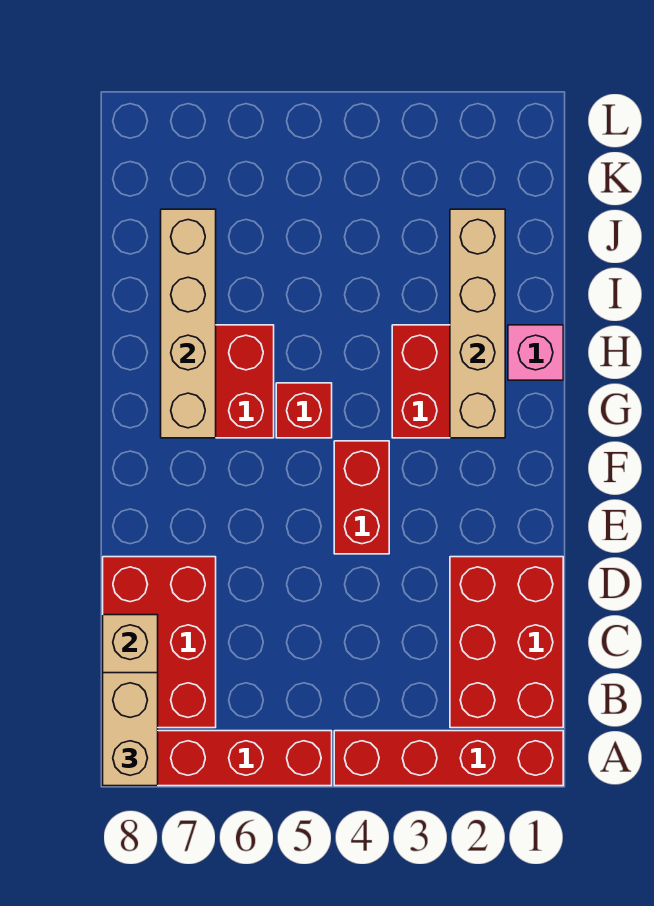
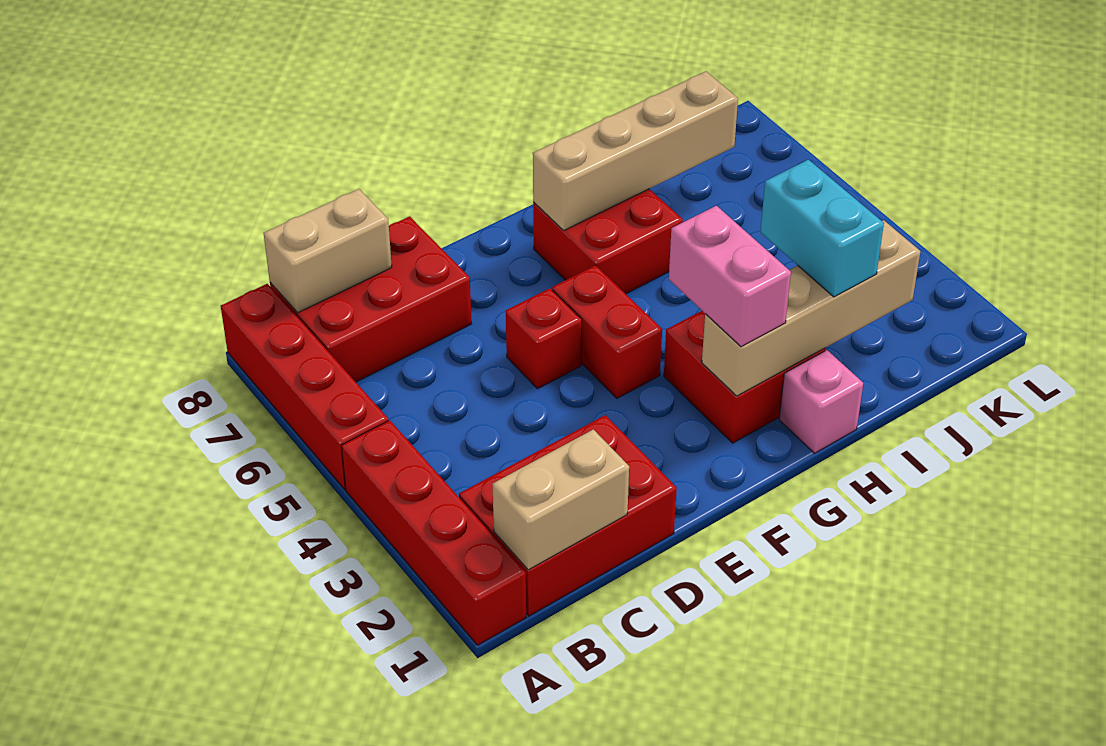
tan brick A8:B8 level 3 -> tan brick B1:C1 level 2
red brick E4:F4 level 1 -> red brick F4:F5 level 1
none -> pink brick G2:G3 level 3
red brick G5 level 1 -> red brick E5 level 1
none -> cyan brick I2:I3 level 3

